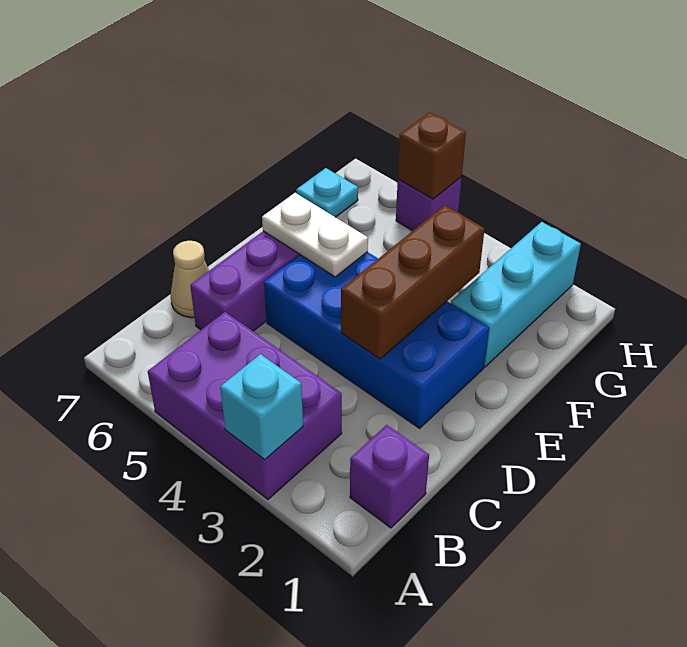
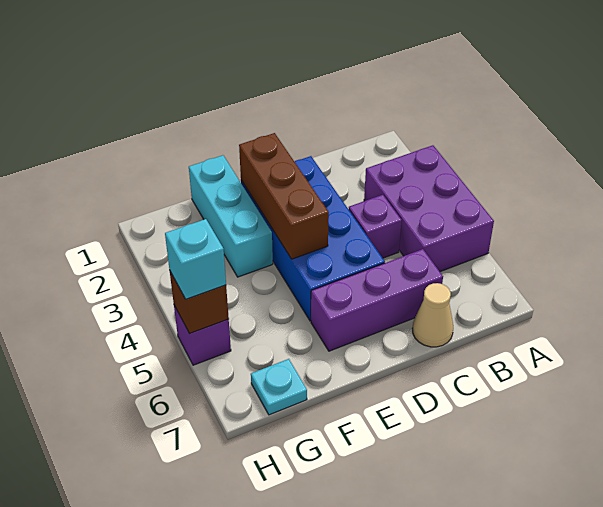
cyan brick A3 level 2 -> cyan brick H5 level 3
purple brick B1 level 1 -> purple brick C4 level 1
brown brick D3:F3 level 2 -> brown brick E2:E4 level 2
white plate E5:E6 level 2 -> none
cyan brick F2:H2 level 1 -> cyan brick F1:F3 level 1

